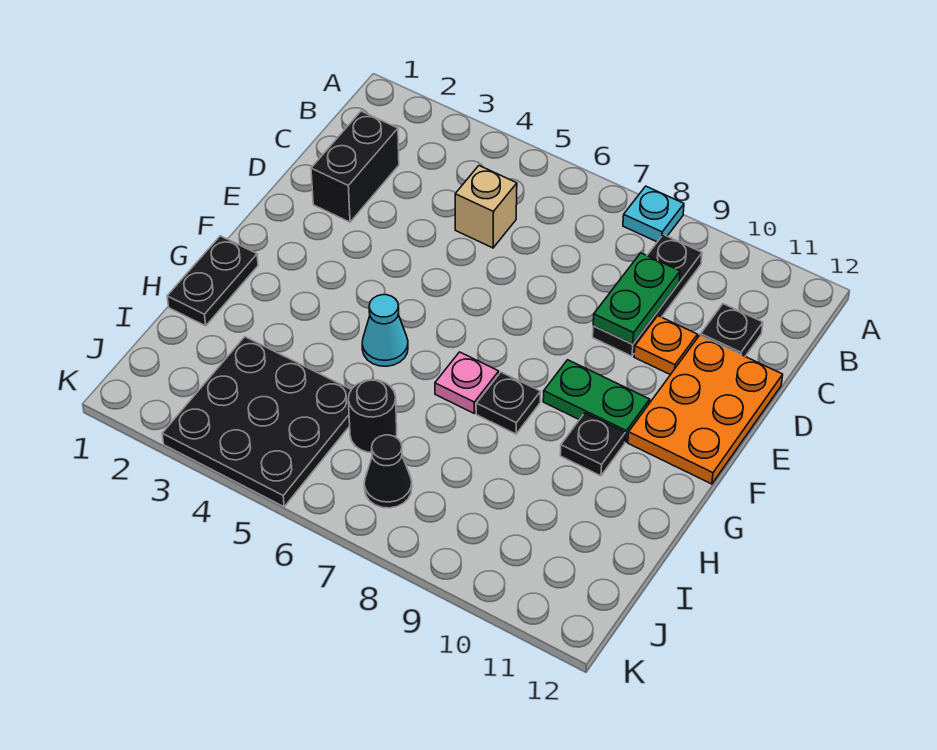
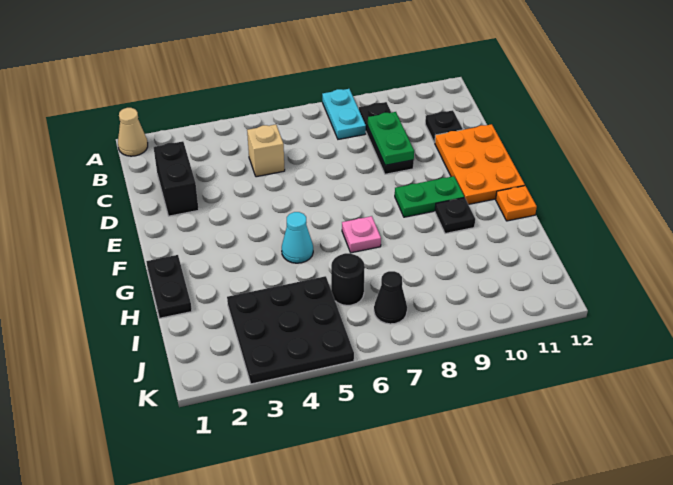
none -> tan cone A1 level 1
cyan plate A8 level 1 -> cyan plate A8:B8 level 1
orange plate D10 level 1 -> orange plate G12 level 1
black plate G8 level 1 -> none

